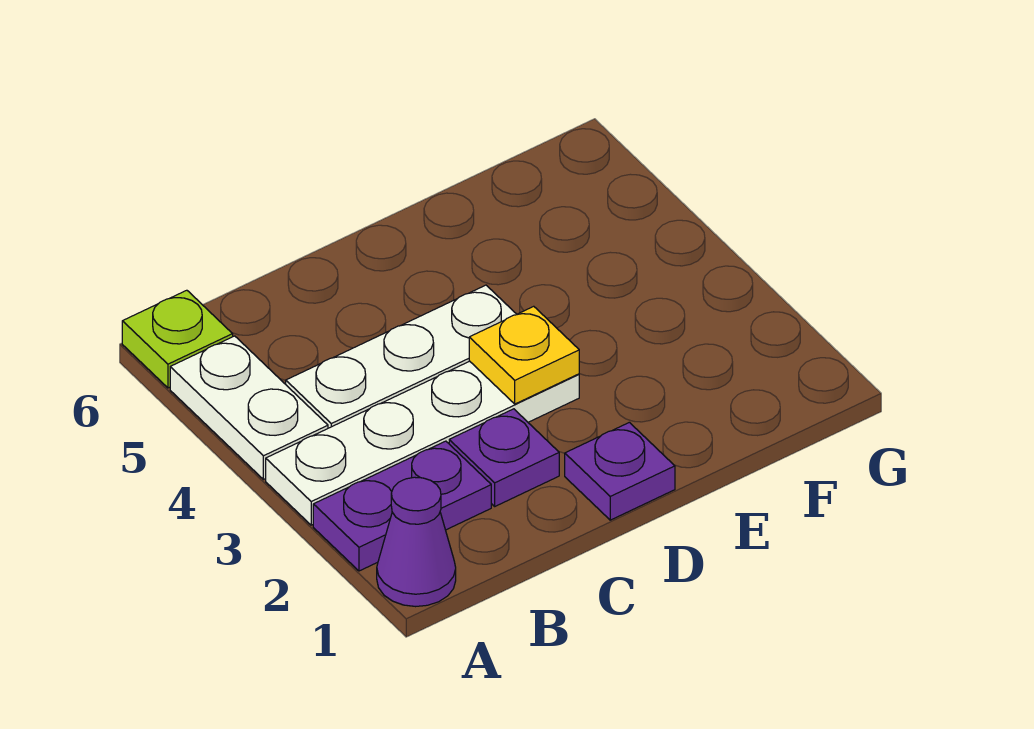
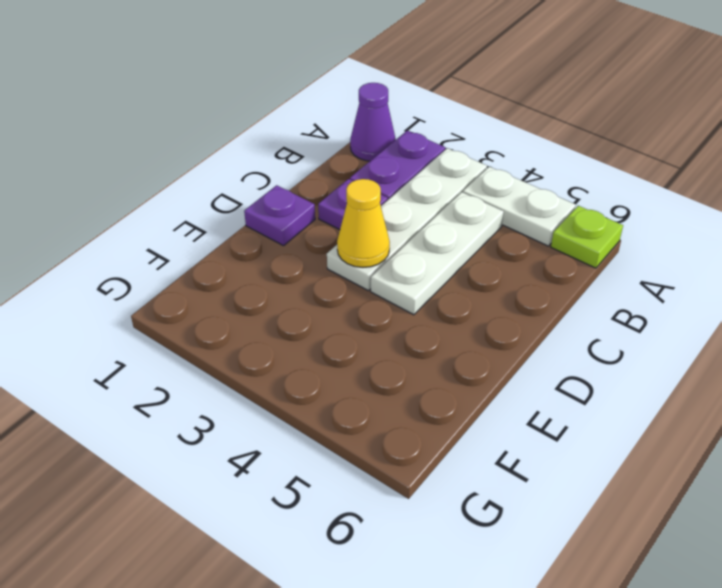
yellow plate D3 level 2 -> yellow cone D3 level 2

